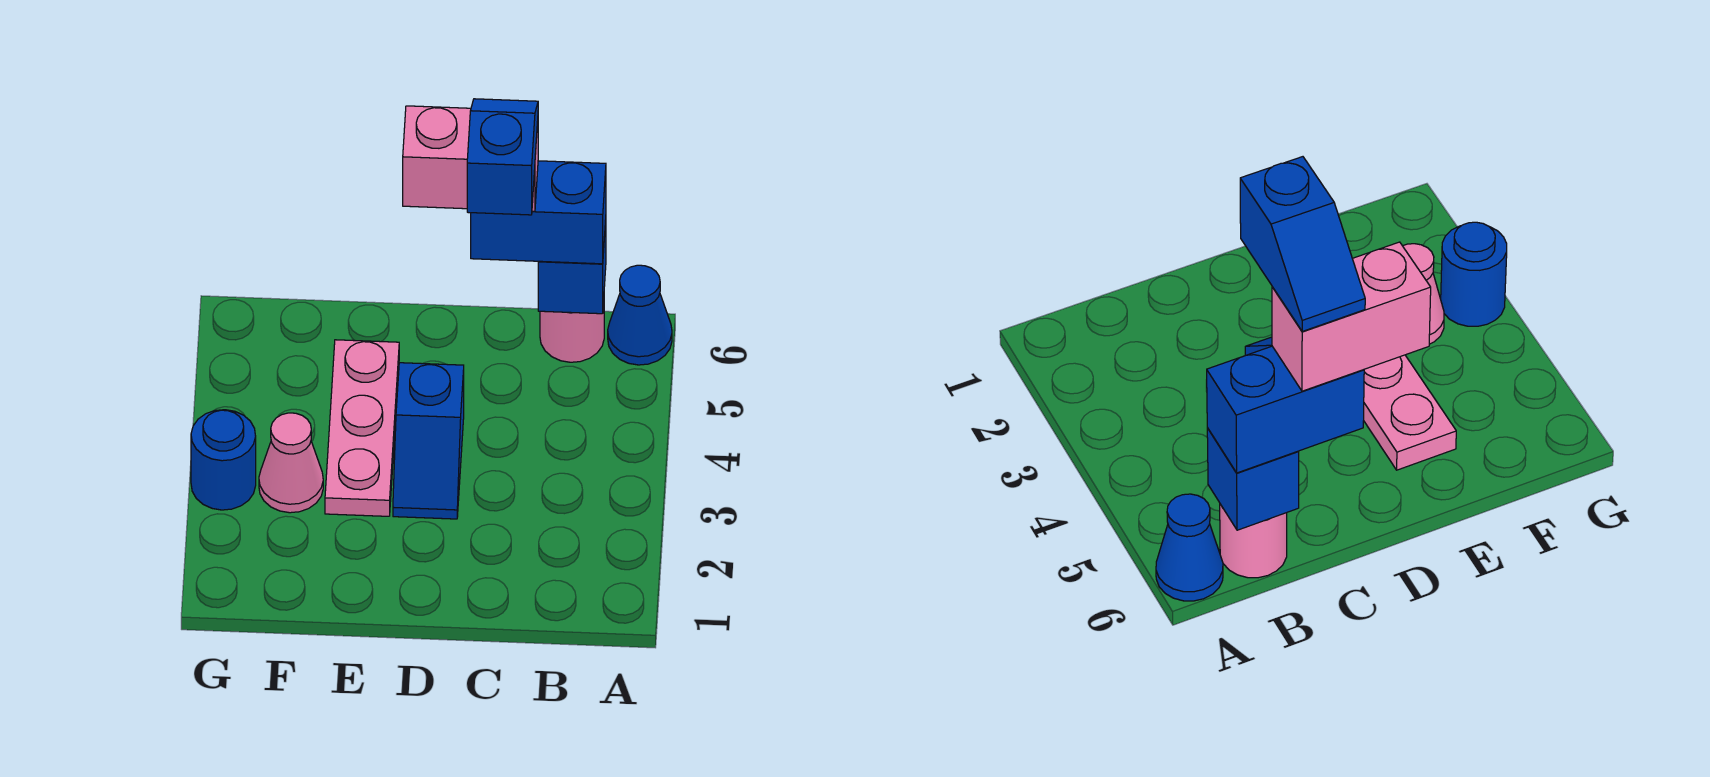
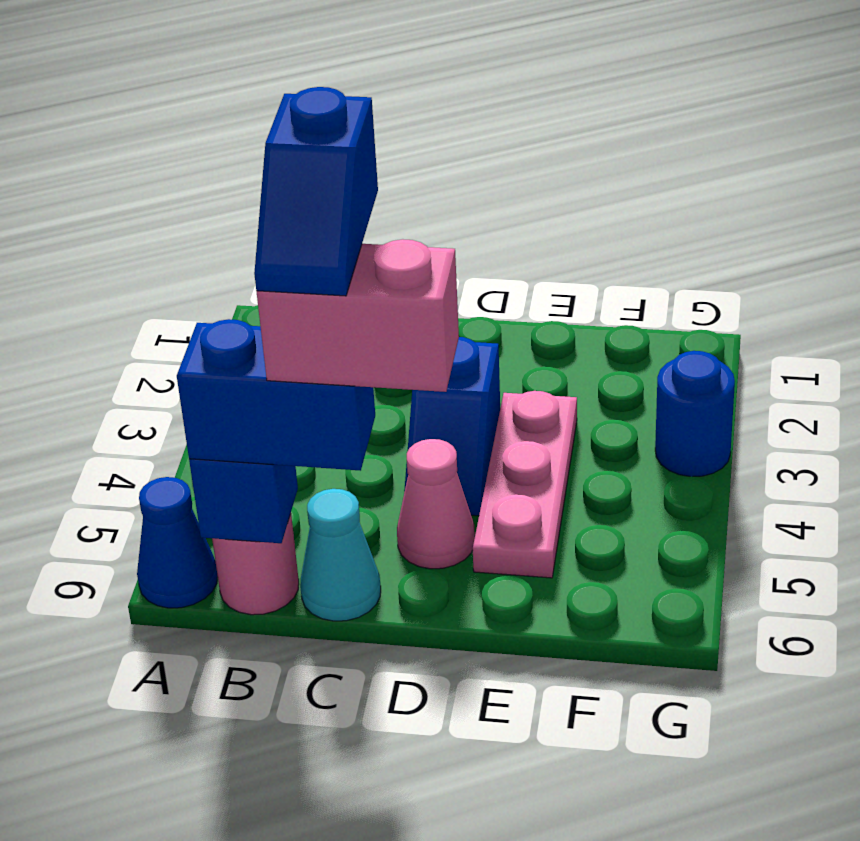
none -> cyan cone C6 level 1
blue slope D3:D4 level 1 top 4 -> blue slope D3:D4 level 1 top 3
pink cone F3 level 1 -> pink cone D5 level 1

